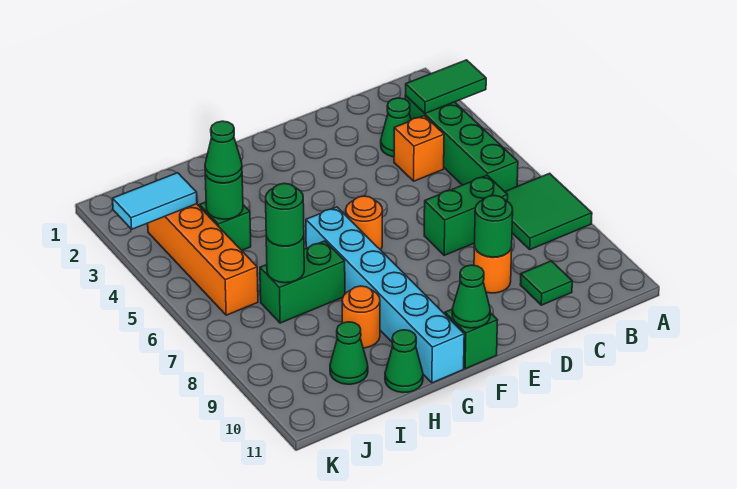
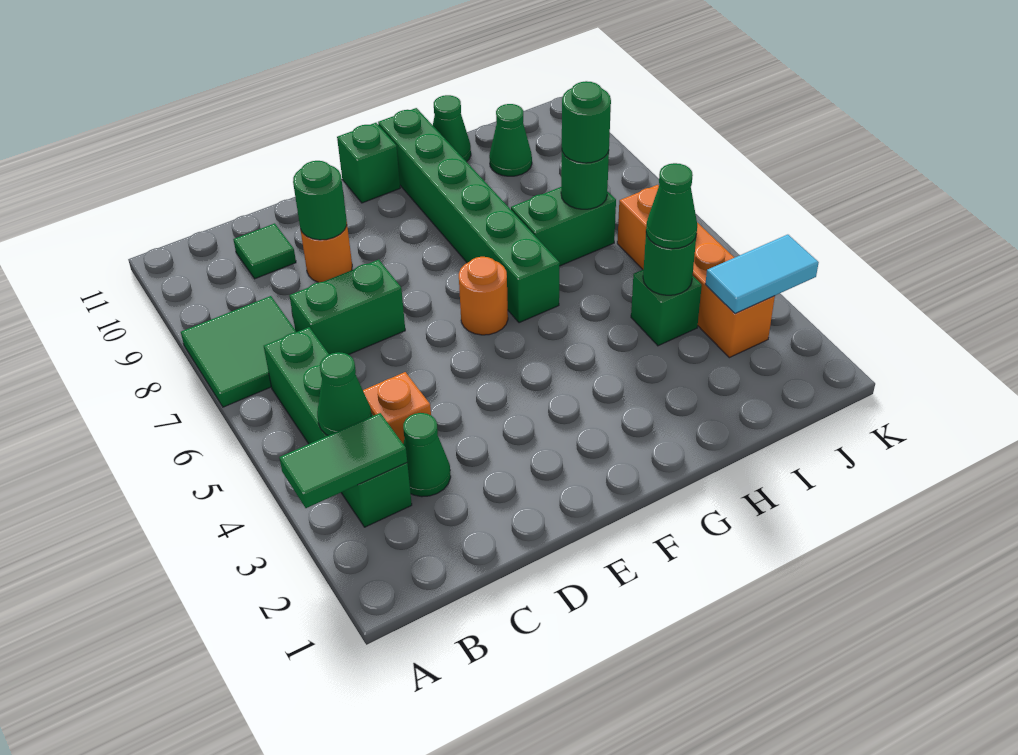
green cone F11 level 2 -> green cone B4 level 2
cyan brick G6:G11 level 1 -> green brick G6:G11 level 1
orange round brick H9 level 1 -> none

